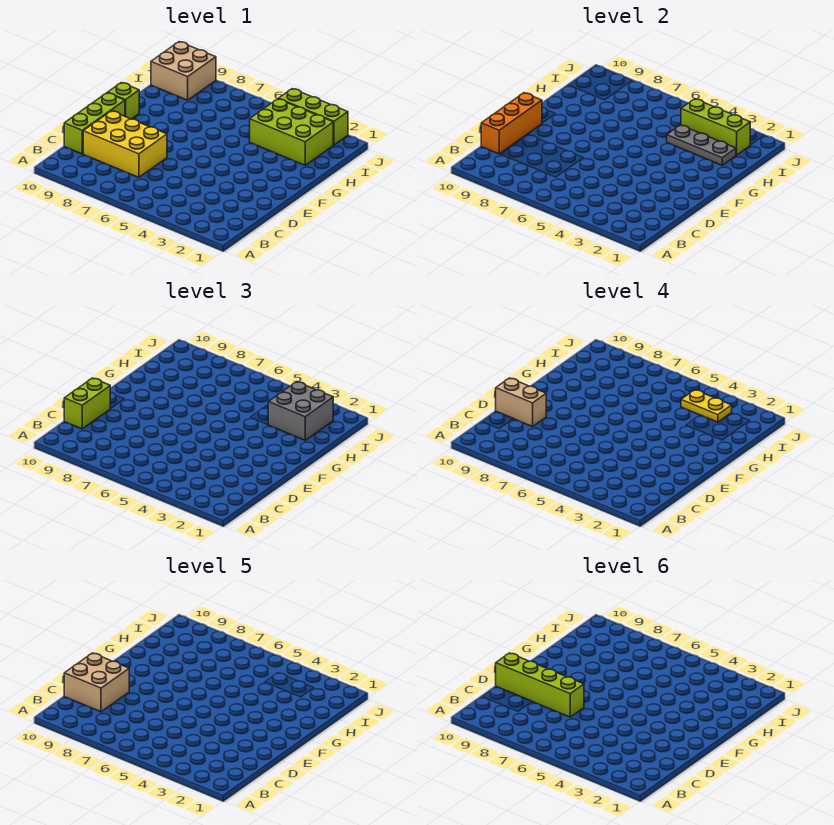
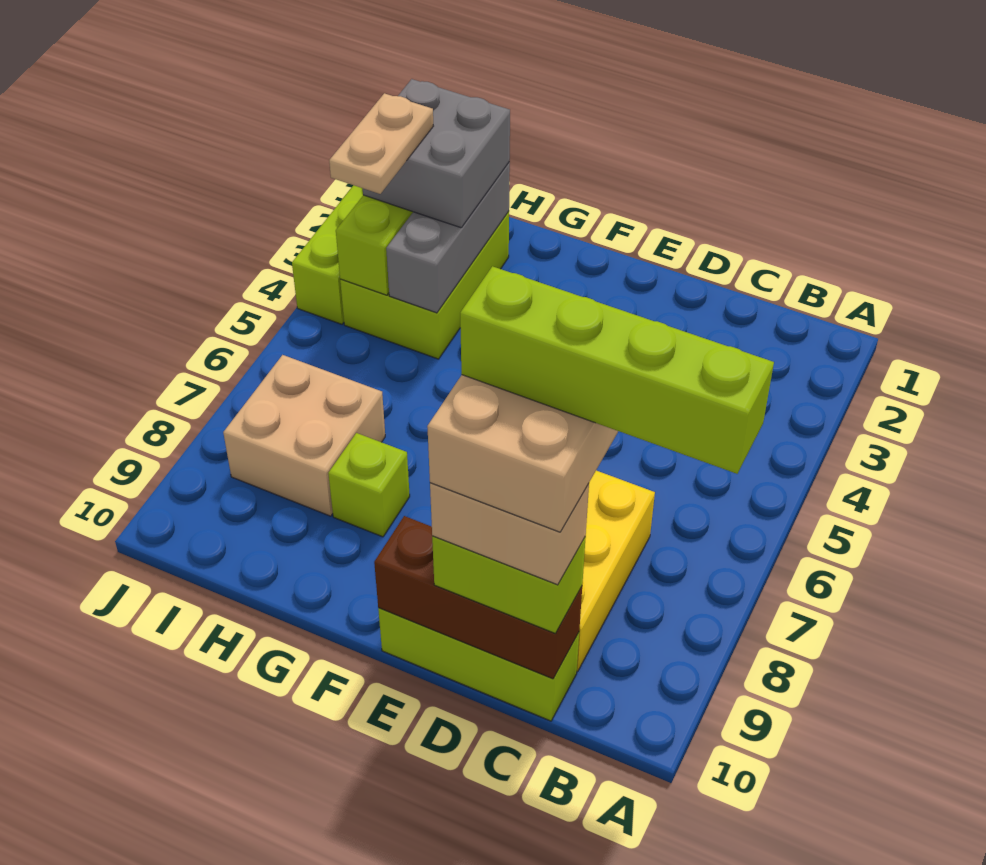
orange brick C10:E10 level 2 -> brown brick C10:E10 level 2
lime brick D7:D10 level 6 -> lime brick A9:D9 level 6
tan brick D9:D10 level 4 -> tan brick C10:D10 level 4
lime brick F10 level 1 -> lime brick G8 level 1
grey plate H2:H4 level 2 -> grey brick H2:H4 level 2
yellow plate I3:I4 level 4 -> tan plate I3:I4 level 4
tan brick I9:J10 level 1 -> tan brick H7:I8 level 1

